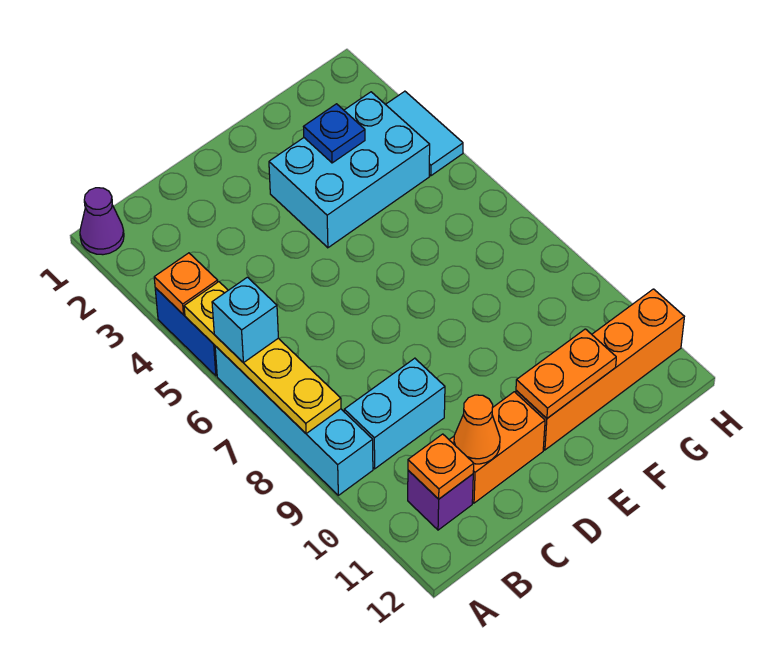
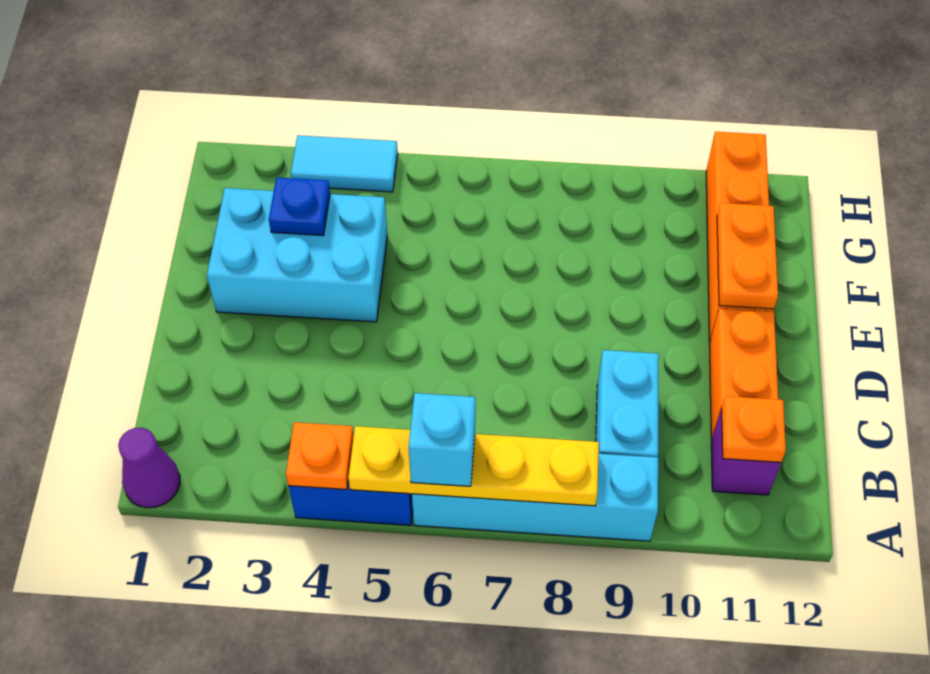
orange cone C11 level 2 -> none
cyan brick E3:G4 level 1 -> cyan brick E2:F4 level 1

